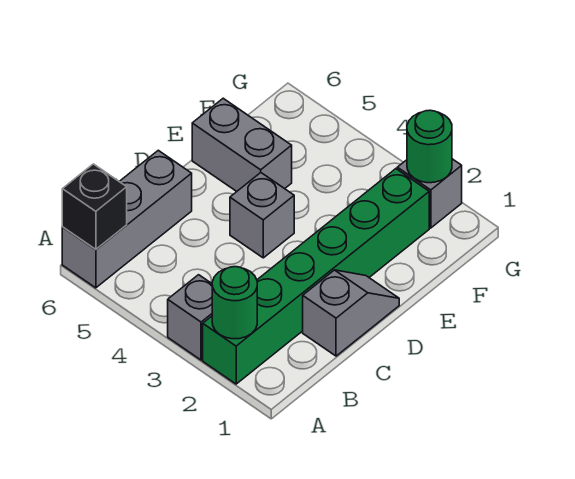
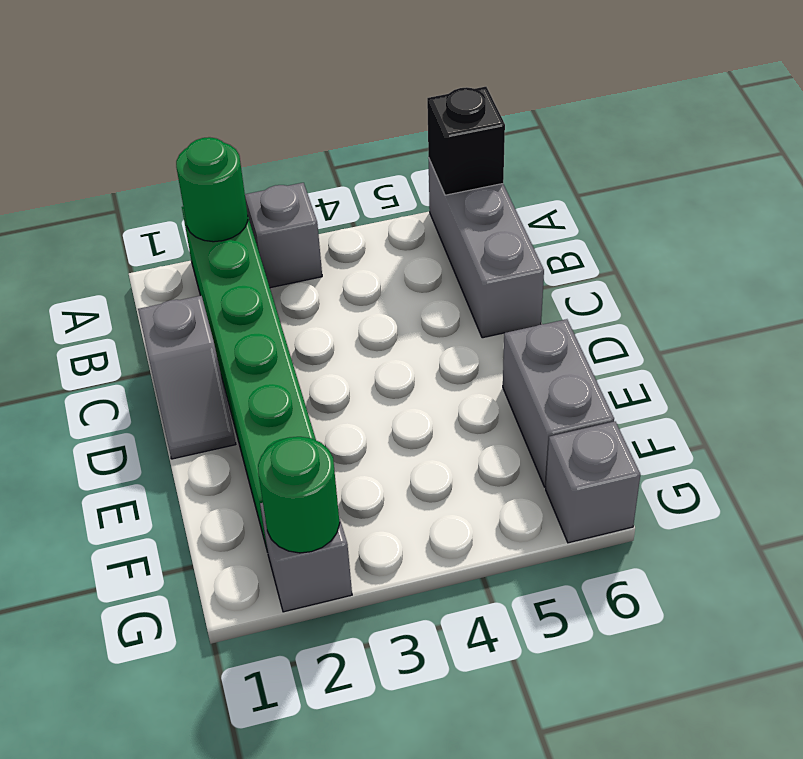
grey brick D4 level 1 -> grey brick G6 level 1
grey brick E5:E6 level 1 -> grey brick E6:F6 level 1

